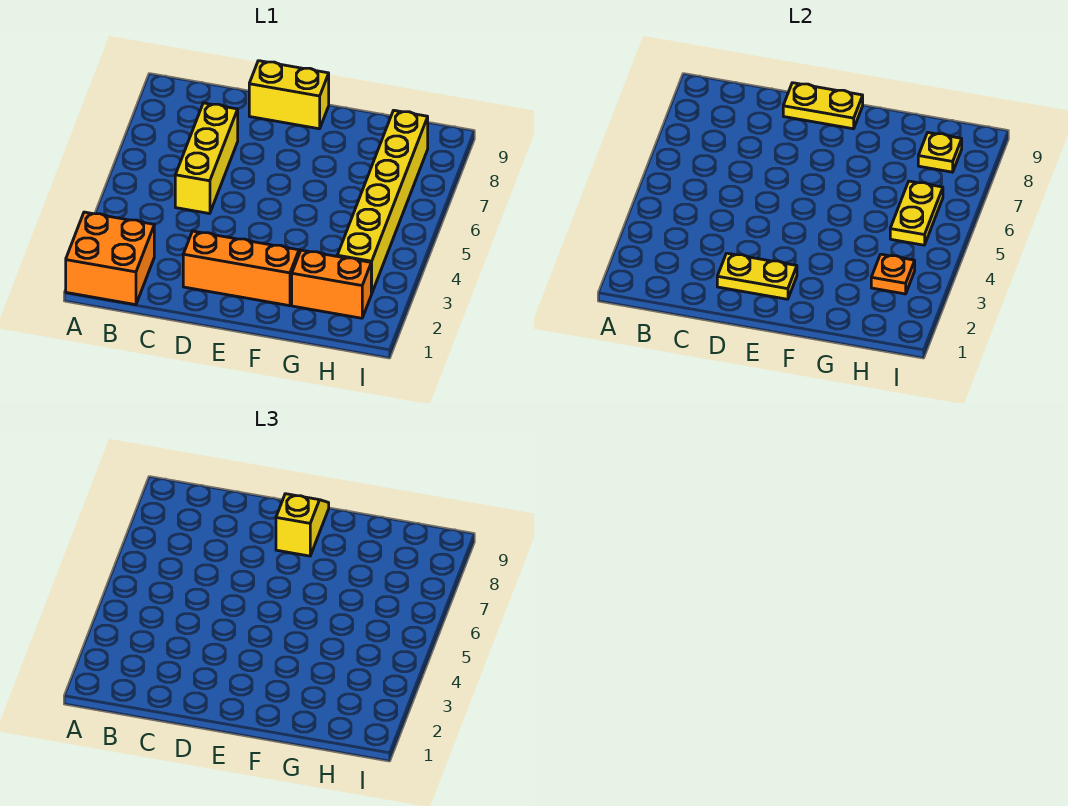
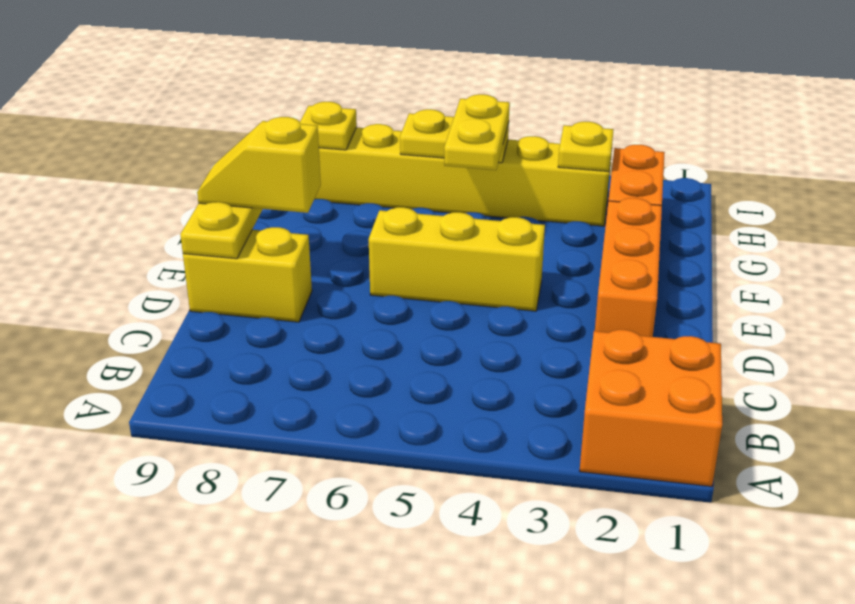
yellow brick C5:C7 level 1 -> yellow brick E4:E6 level 1
yellow plate D2:E2 level 2 -> yellow plate G5:H5 level 3
yellow brick D9:E9 level 1 -> yellow brick D8:D9 level 1
orange plate H3 level 2 -> yellow plate H3 level 2

